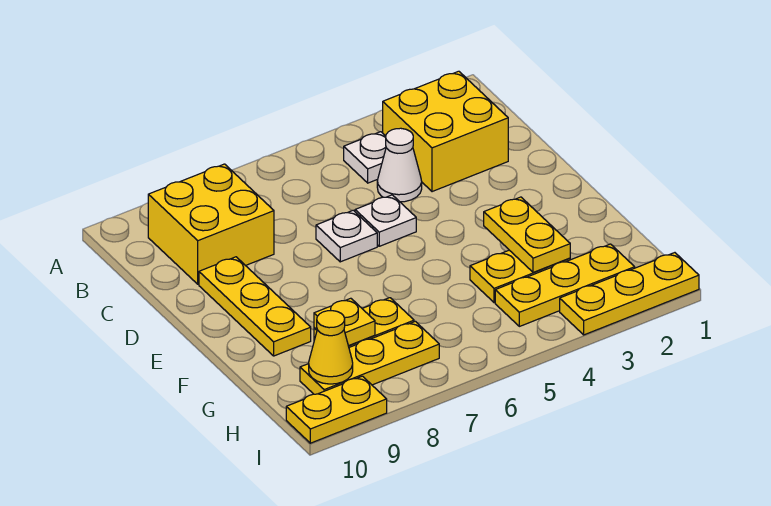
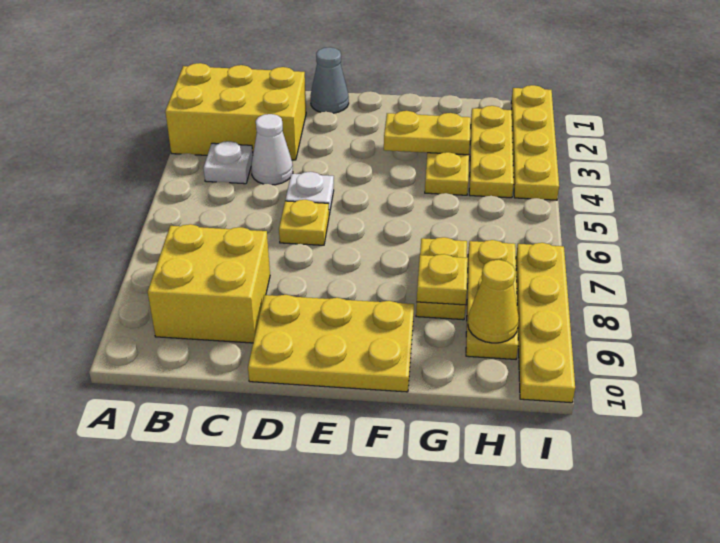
yellow brick B2:C3 level 1 -> yellow brick A2:C3 level 1
none -> grey cone D1 level 1
white plate D6 level 1 -> yellow plate D6 level 1
yellow plate D9:F9 level 1 -> yellow plate D9:F10 level 1
yellow plate I1:I3 level 1 -> yellow plate I1:I4 level 1
yellow plate I9:I10 level 1 -> yellow plate I7:I10 level 1

